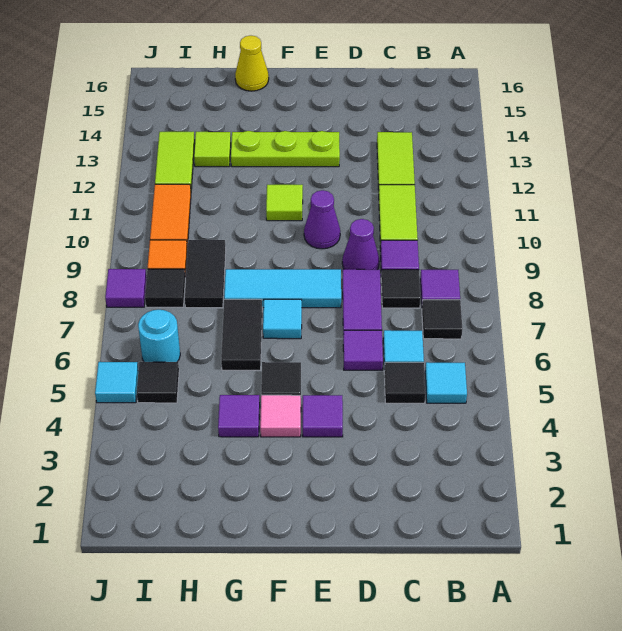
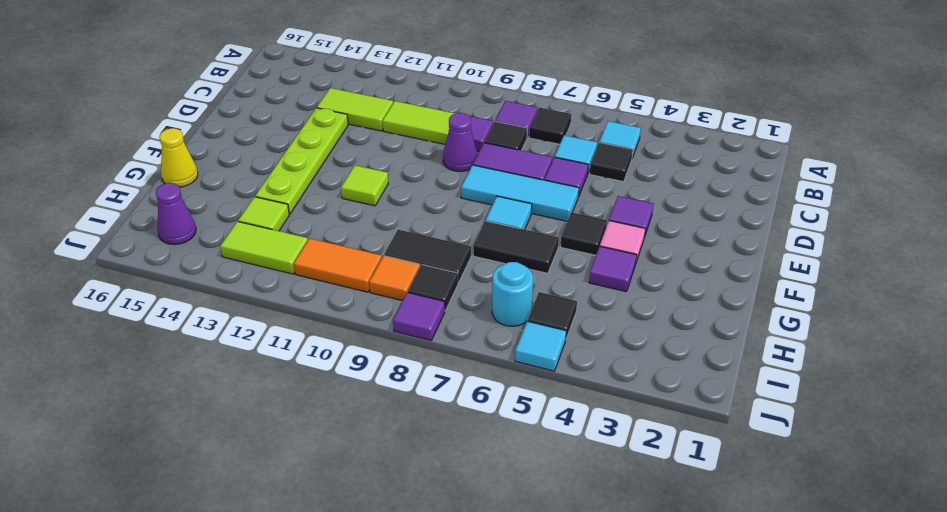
cyan tile E8:G8 level 1 -> cyan tile E6:E8 level 1
purple cone E10 level 1 -> purple cone I15 level 1
lime plate E13:G13 level 1 -> lime plate D13:G13 level 1

